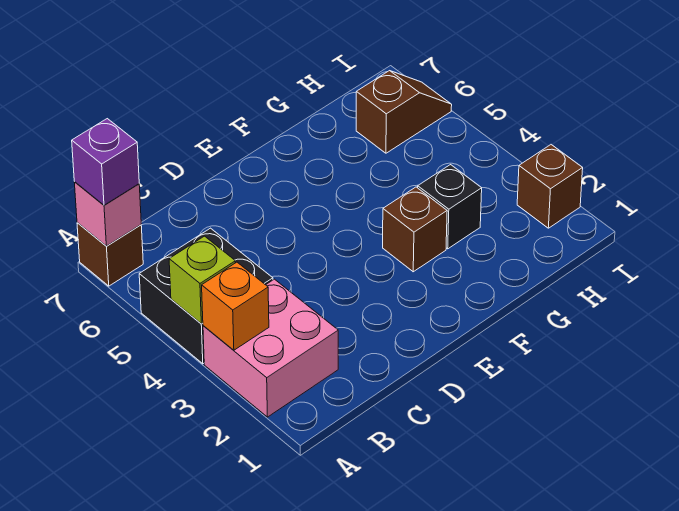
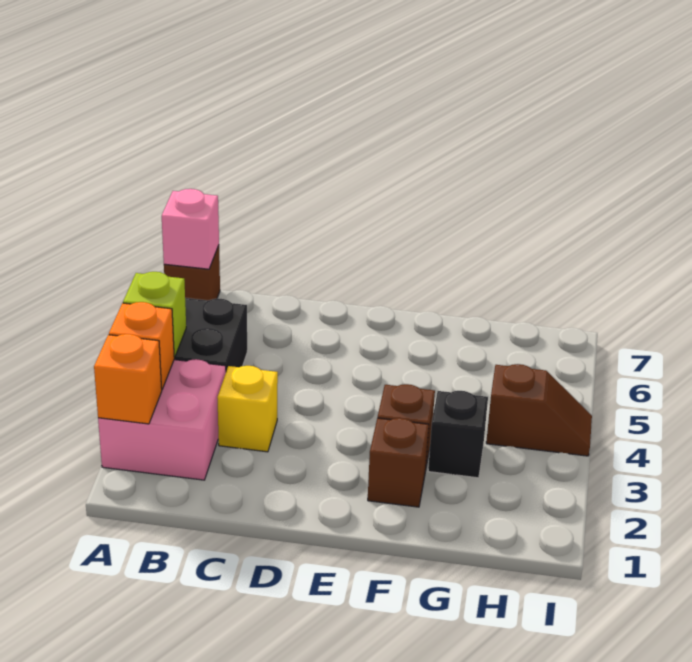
none -> orange brick A2 level 2
purple brick A7 level 3 -> none
none -> yellow brick C3 level 1
brown slope H6:I6 level 1 top H -> brown slope H4:I4 level 1 top H
brown brick I2 level 1 -> brown brick F2 level 1

